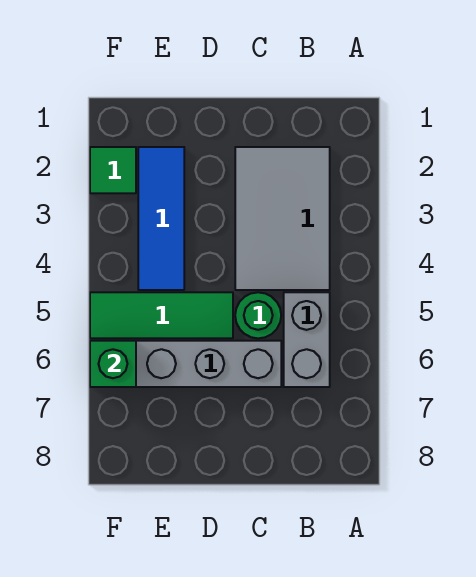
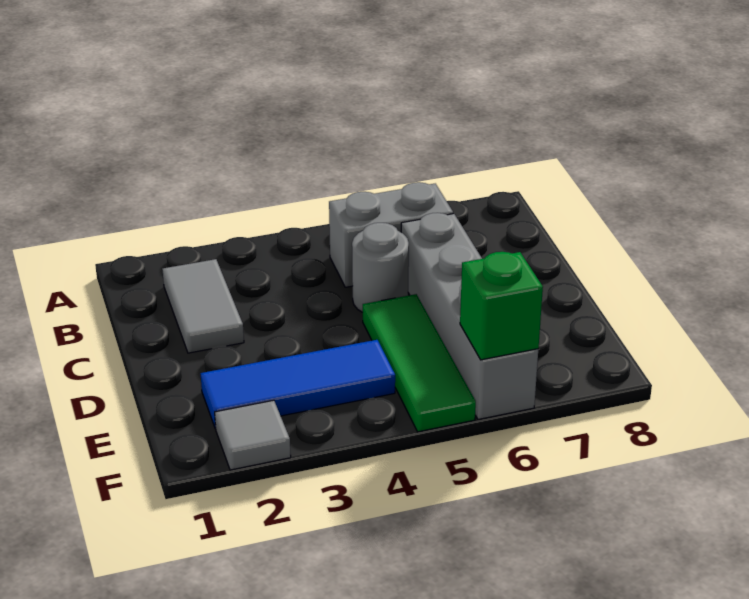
grey tile B2:C4 level 1 -> grey tile B2:C2 level 1
green round brick C5 level 1 -> grey round brick C5 level 1
green tile F2 level 1 -> grey tile F2 level 1

